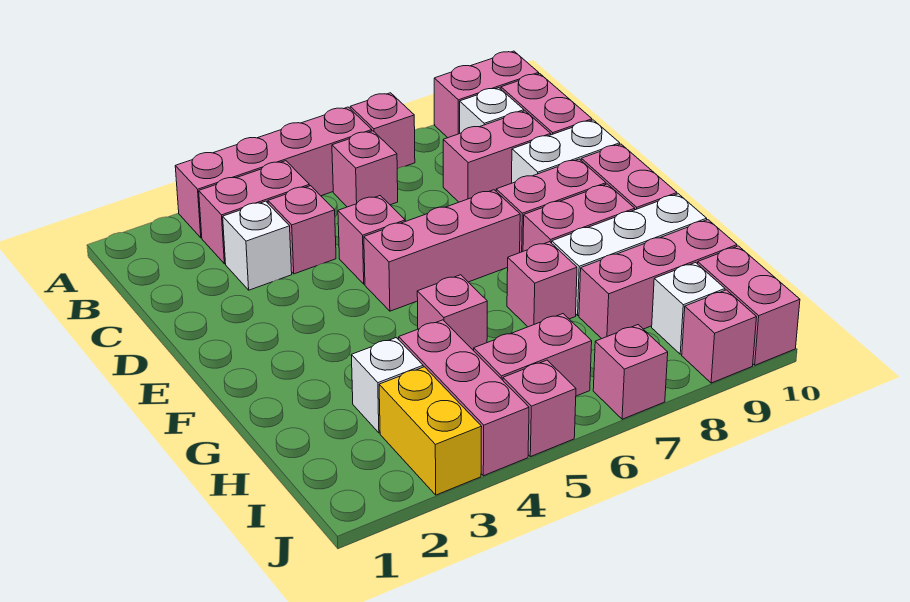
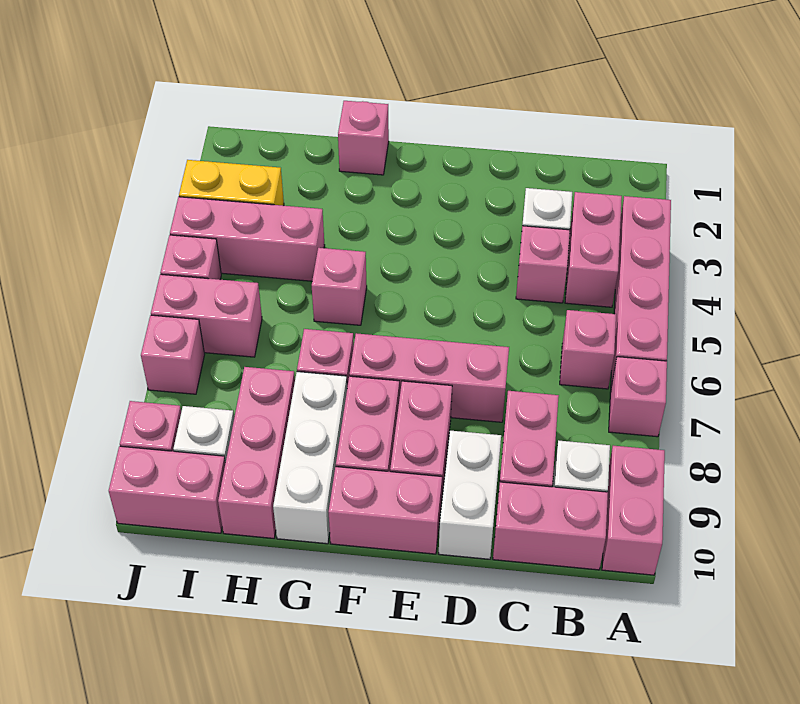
pink brick D5 level 1 -> pink brick G1 level 1
pink brick E5:E7 level 1 -> pink brick D7:F7 level 1
white brick H3 level 1 -> none
pink brick I5:I6 level 1 -> pink brick I6:J6 level 1

